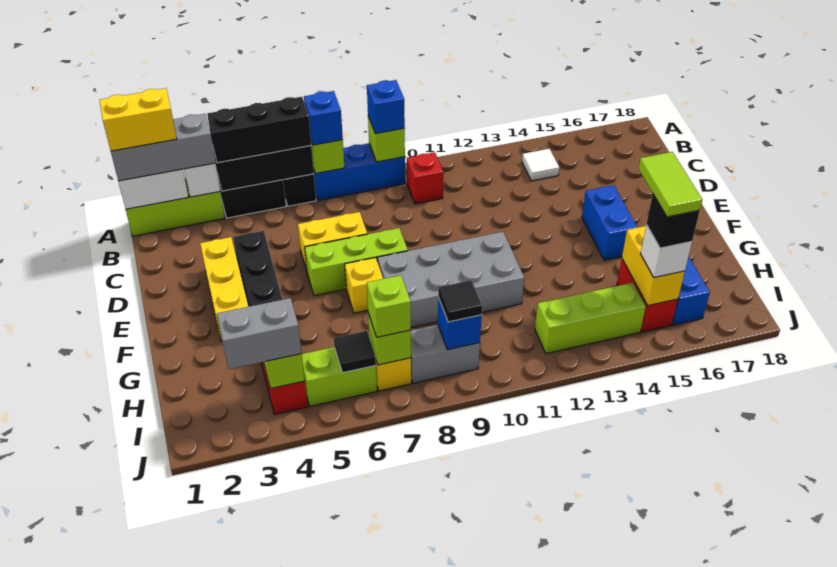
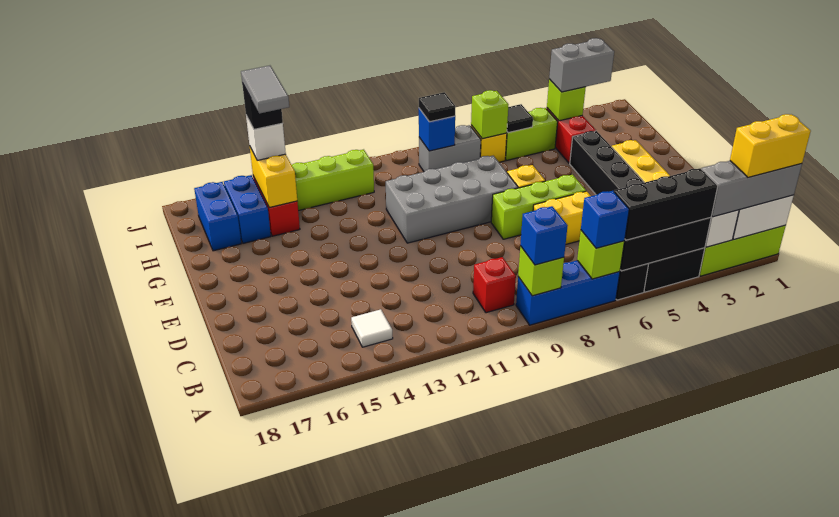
blue brick E15:F15 level 1 -> blue brick H17:I17 level 1
lime tile H15:I15 level 5 -> grey tile H15:I15 level 5
lime brick I7 level 3 -> none

